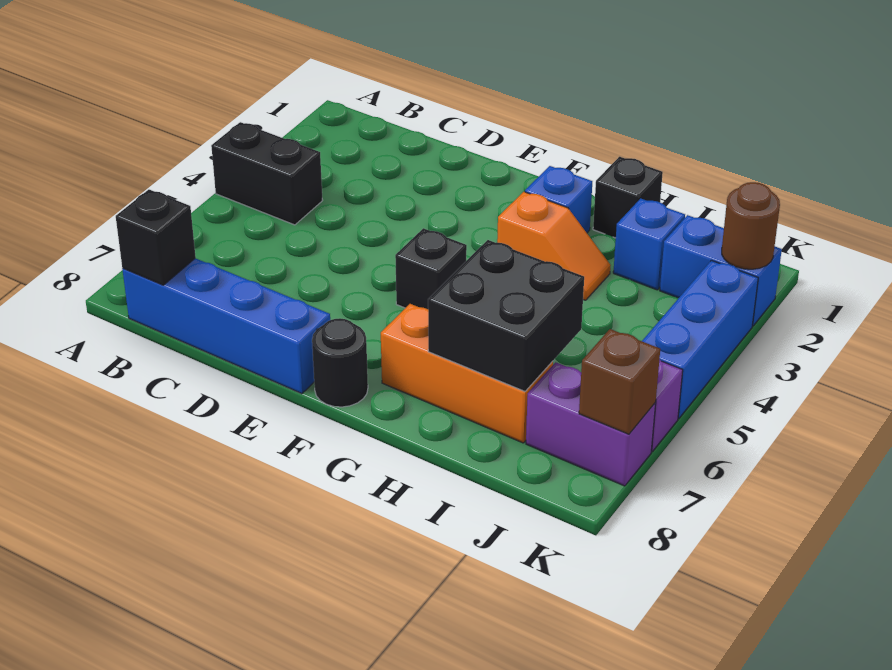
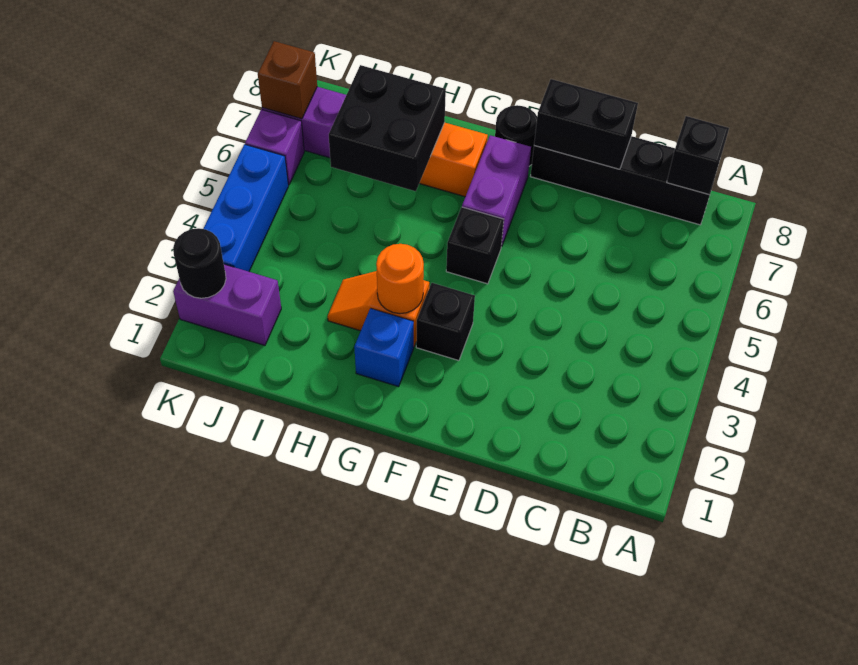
black brick A4:B4 level 1 -> black brick D8:E8 level 2
blue brick B8:E8 level 1 -> black brick B8:E8 level 1
none -> purple brick F6:F7 level 1
none -> orange round brick G3 level 2
black brick H1 level 1 -> black brick F3 level 1
blue brick I2 level 1 -> none
blue brick J2:K2 level 1 -> purple brick J2:K2 level 1
brown round brick K2 level 2 -> black round brick K2 level 2

